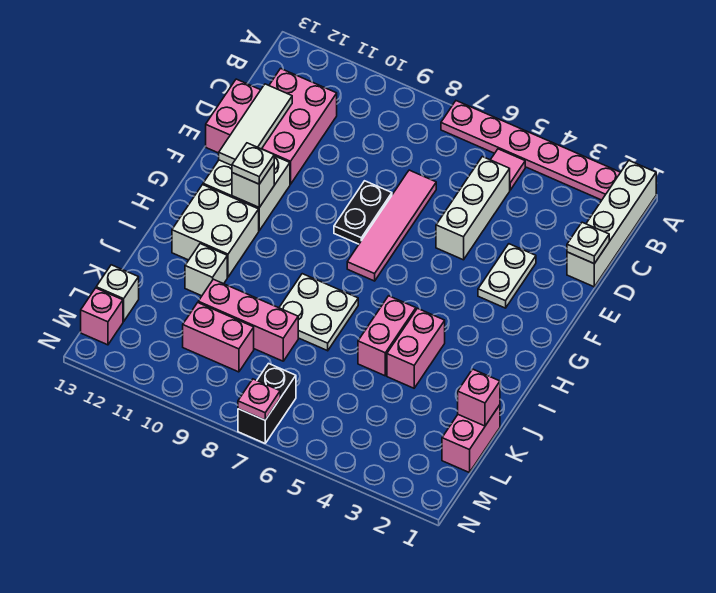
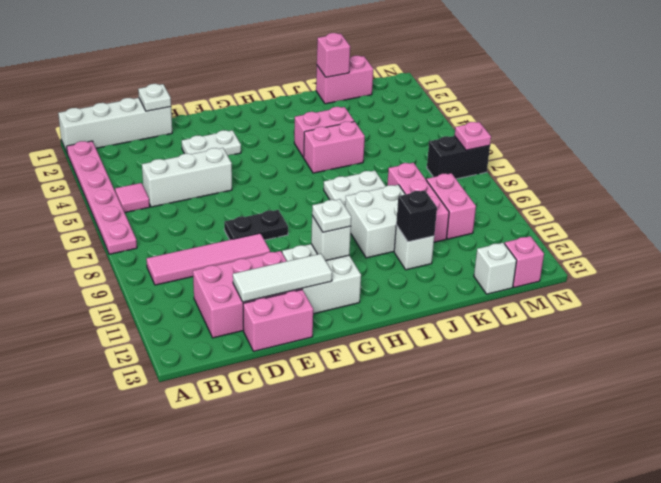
pink tile D7:G7 level 1 -> pink tile B9:E9 level 1
white brick H11:I12 level 1 -> white brick I9:J10 level 1
none -> black brick J11 level 2

